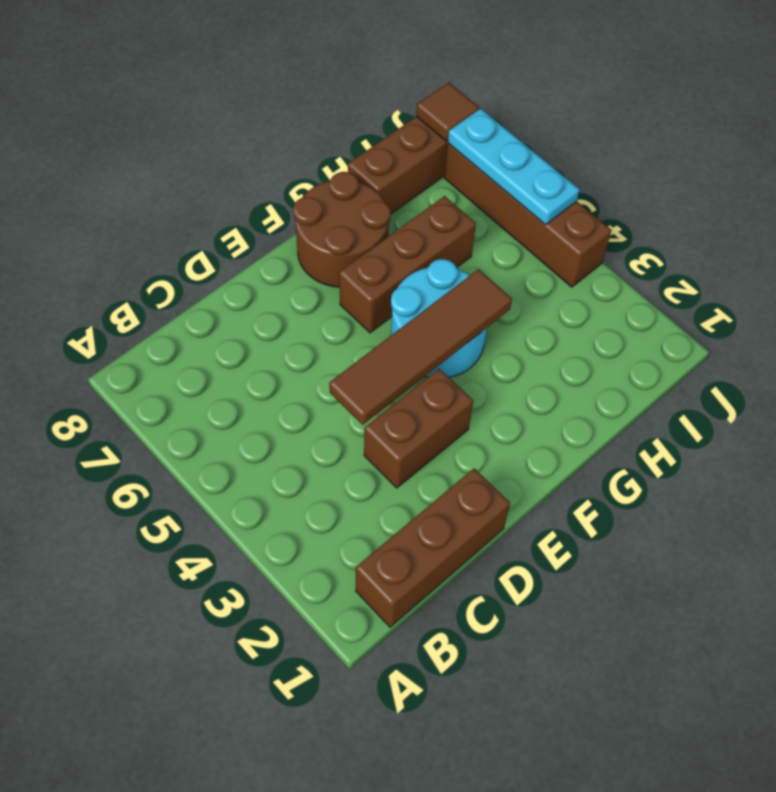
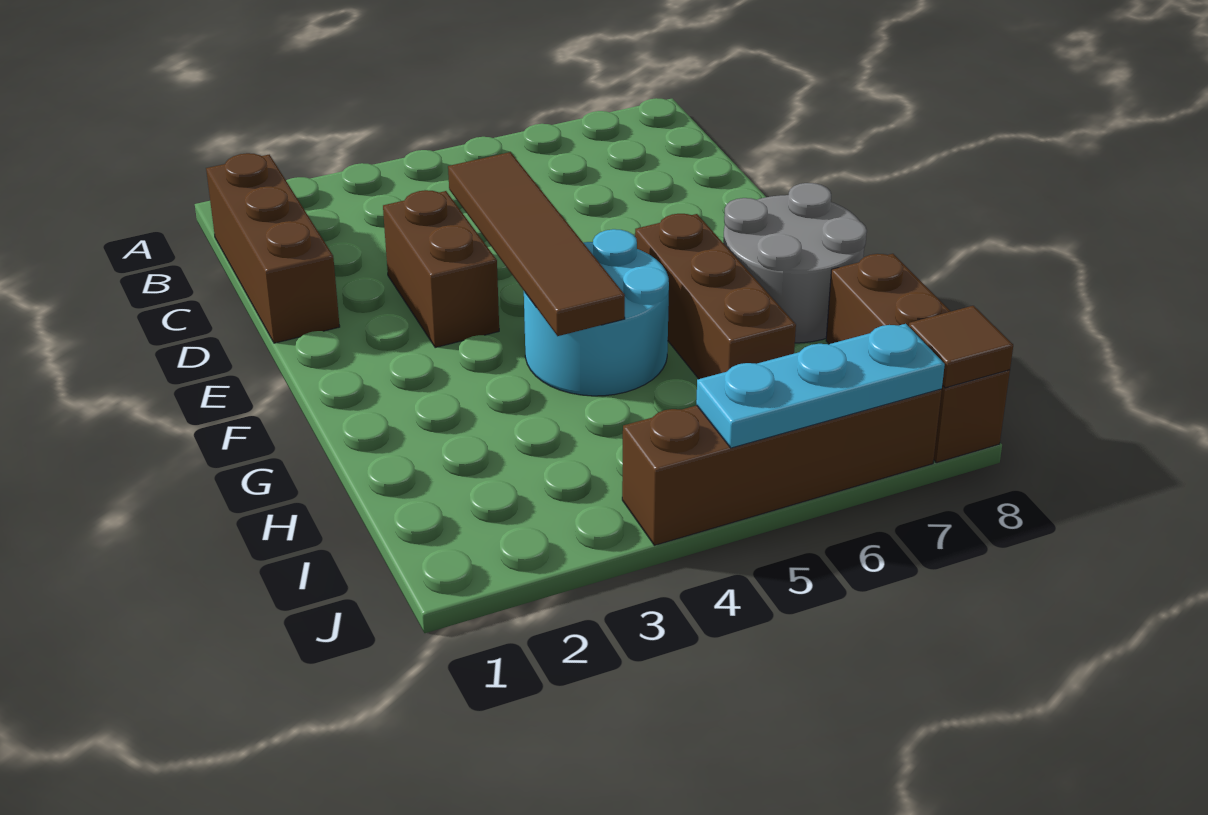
brown round brick F7:G8 level 1 -> grey round brick F7:G8 level 1

